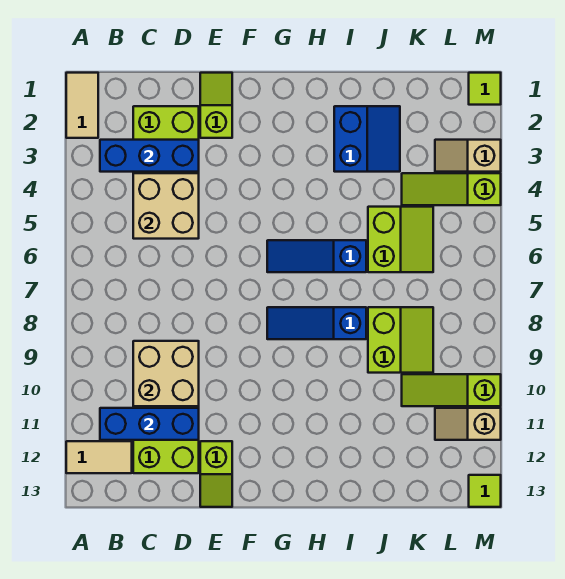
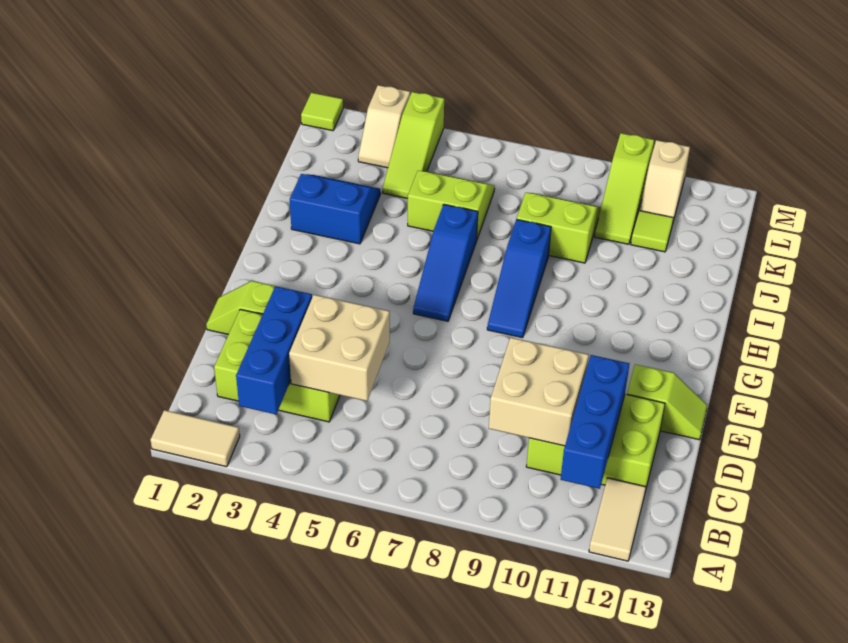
lime tile M13 level 1 -> lime tile K11 level 1

